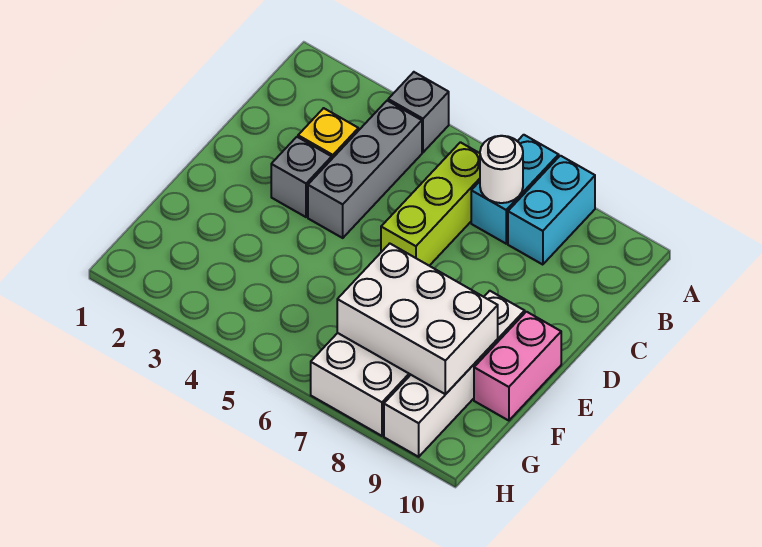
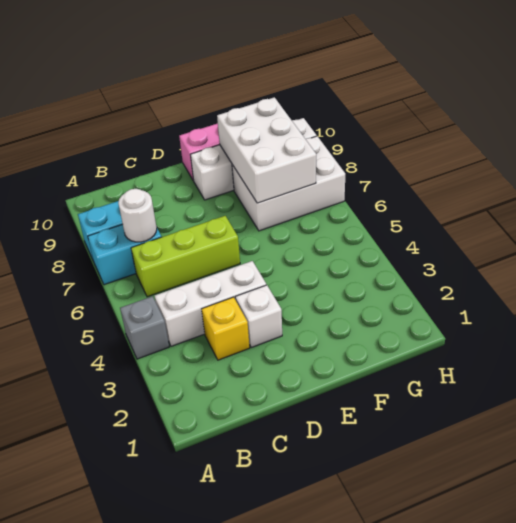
grey brick B4:D4 level 1 -> white brick B4:D4 level 1
grey brick D3 level 1 -> white brick D3 level 1

